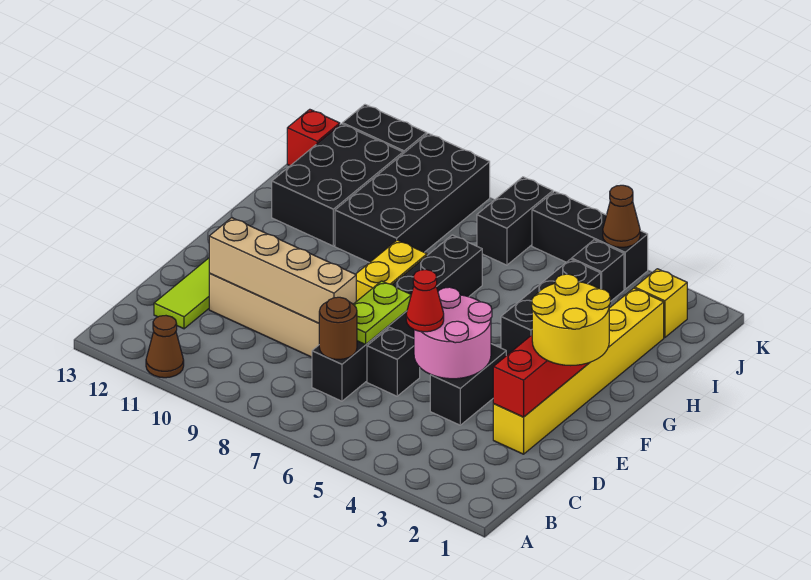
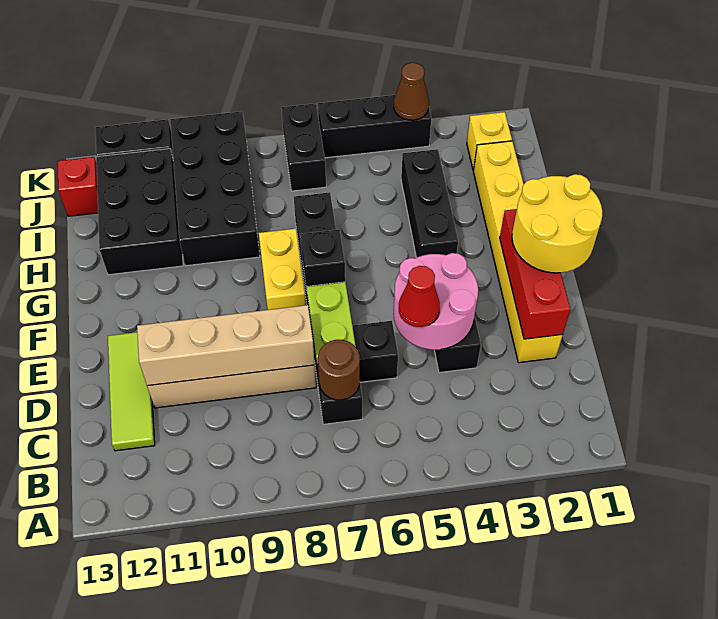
brown cone A11 level 1 -> none
black brick J4 level 1 -> black brick F7 level 2

